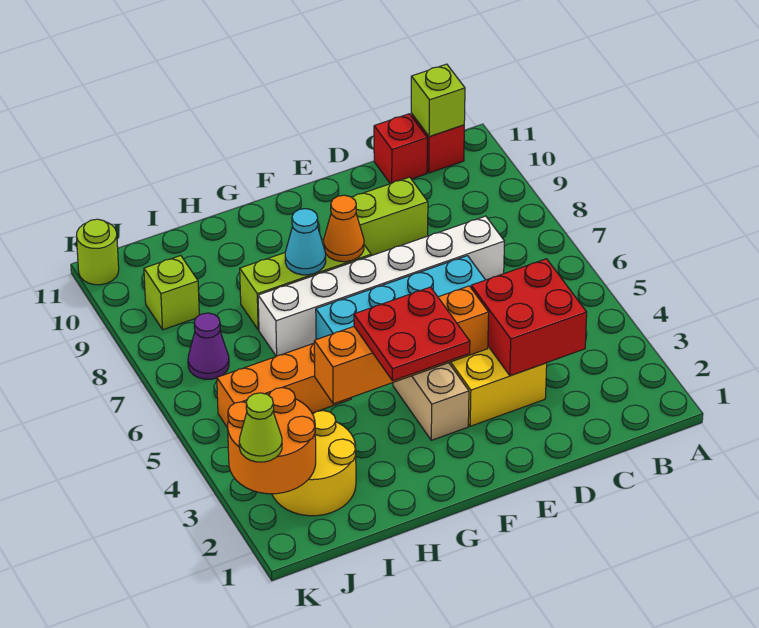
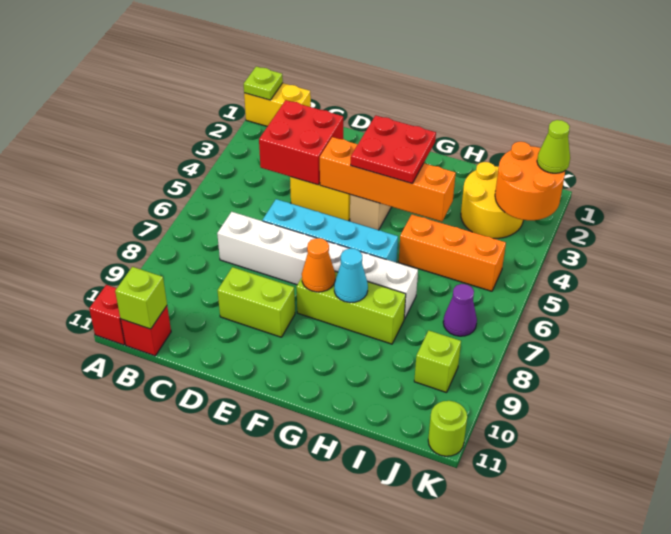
none -> yellow brick A1:B1 level 1
none -> lime plate A1 level 2
red brick C11 level 1 -> red brick A11 level 1

